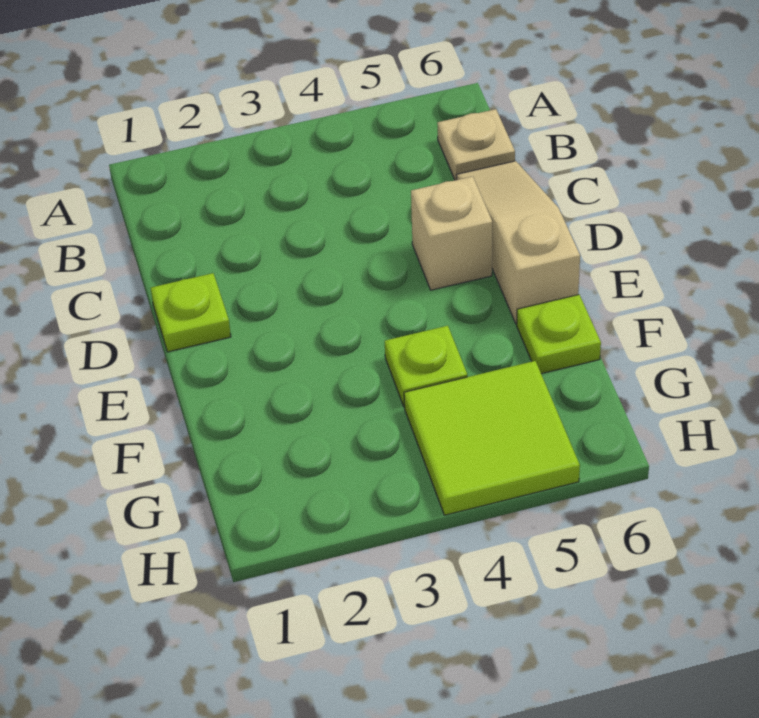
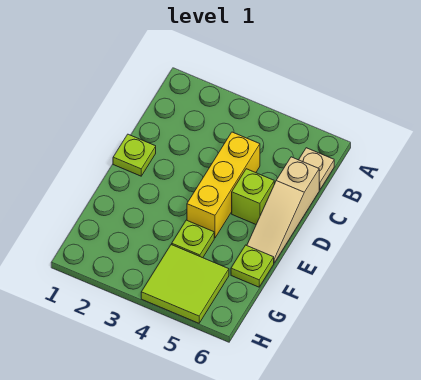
none -> yellow brick C4:E4 level 1
tan slope C6:E6 level 1 top E -> tan slope C6:E6 level 1 top C
tan brick D5 level 1 -> lime brick D5 level 1

